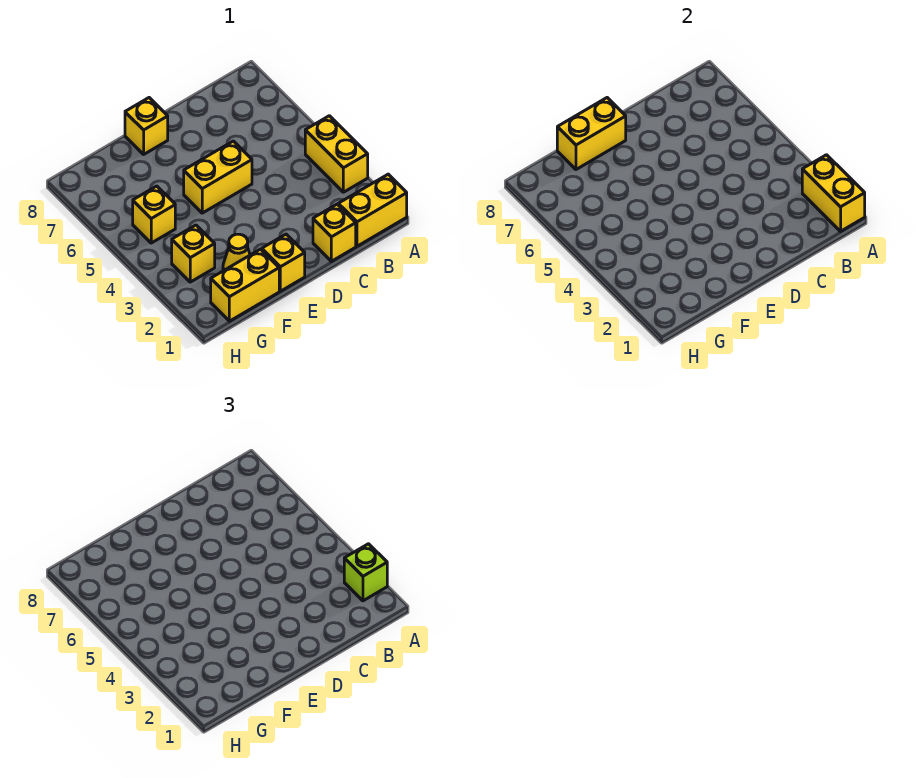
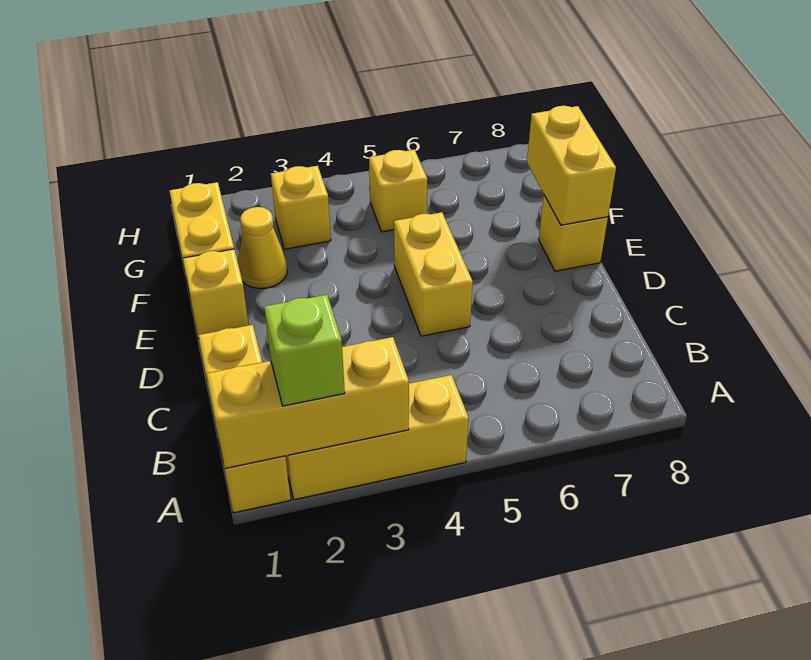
yellow brick A1:A2 level 2 -> yellow brick A1:A3 level 2
yellow brick A3:A4 level 1 -> yellow brick A2:A4 level 1

